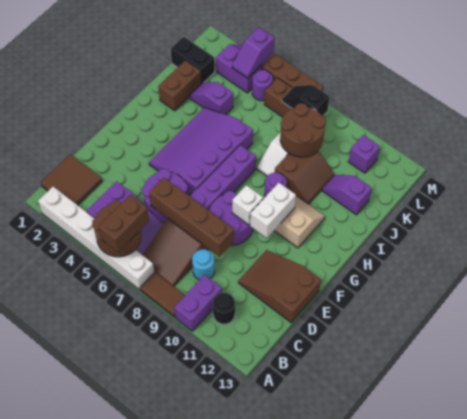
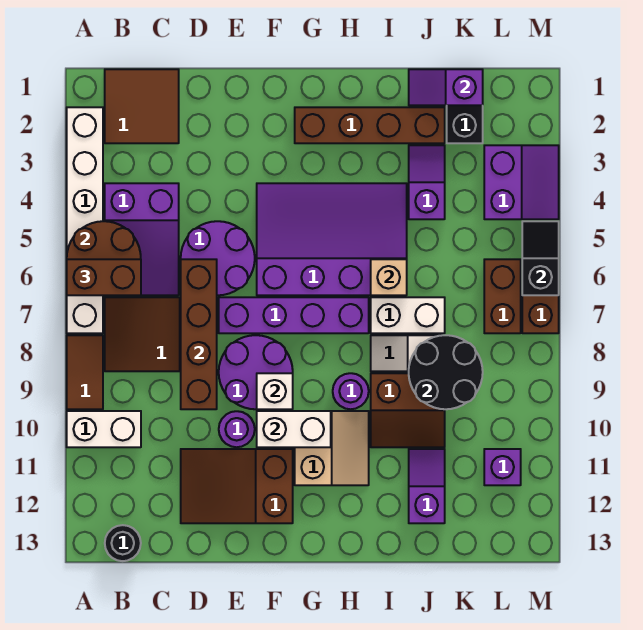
purple brick A10:B10 level 1 -> white brick A10:B10 level 1
black round brick B11 level 1 -> black round brick B13 level 1
cyan round brick C9 level 1 -> none
brown slope D11:E13 level 1 top 13 -> brown slope D11:F12 level 1 top F
brown brick I2:J2 level 1 -> brown brick G2:J2 level 1
none -> tan brick I6 level 2
none -> white brick I7:J7 level 1
brown round brick J8:K9 level 2 -> black round brick J8:K9 level 2
purple slope L4:M4 level 2 top M -> purple slope J1:K1 level 2 top K
purple round brick L5 level 1 -> purple round brick E10 level 1
black slope L7:L8 level 2 top 8 -> black slope M5:M6 level 2 top 6

